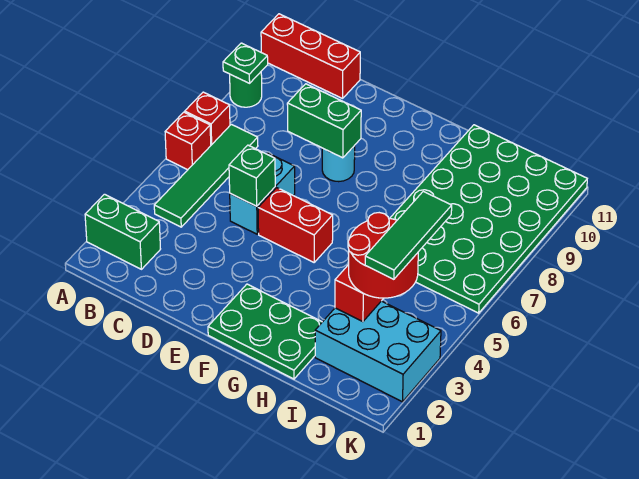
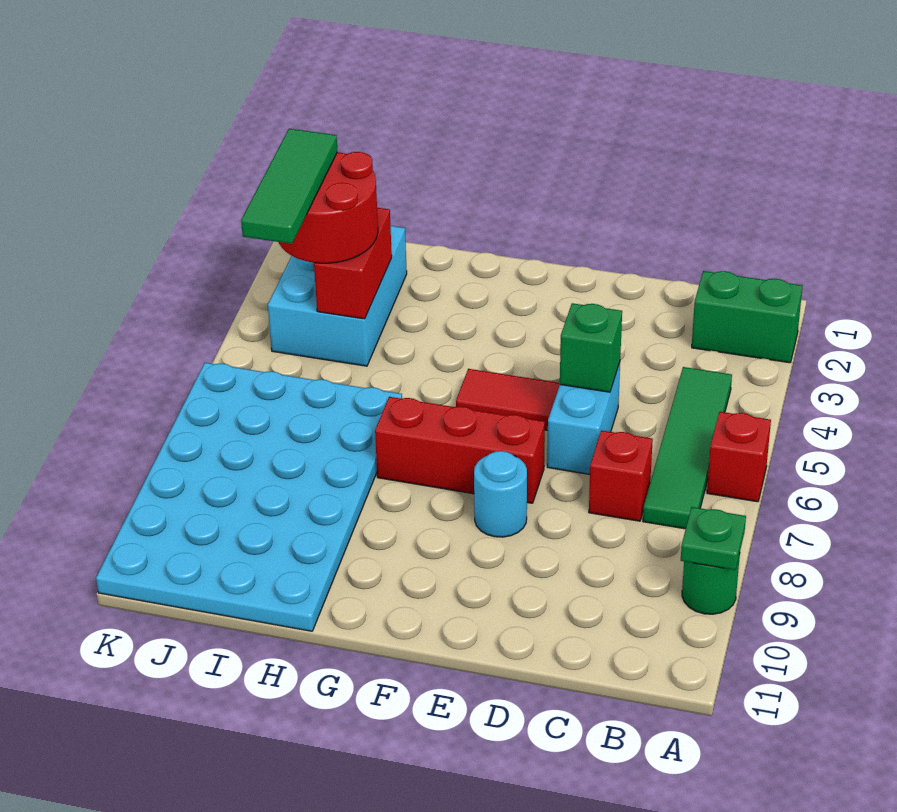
red brick A7 level 1 -> red brick C7 level 1
red brick A11:C11 level 1 -> red brick E7:G7 level 1
green brick D8:E8 level 2 -> none
red brick E5:F5 level 1 -> red tile E5:F5 level 1
green plate F1:H2 level 1 -> none
green plate H6:K11 level 1 -> cyan plate H6:K11 level 1
cyan brick I2:K3 level 1 -> cyan brick I2:J4 level 1

